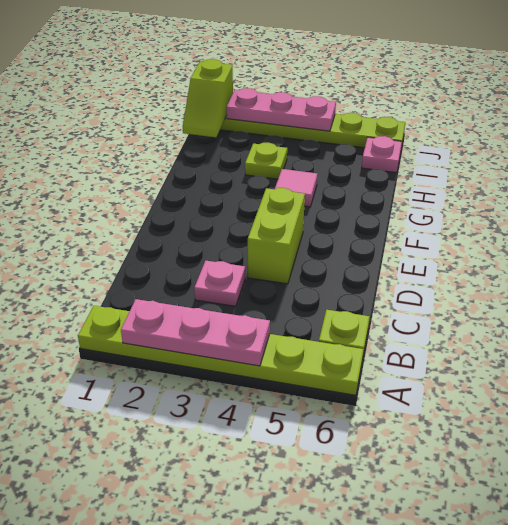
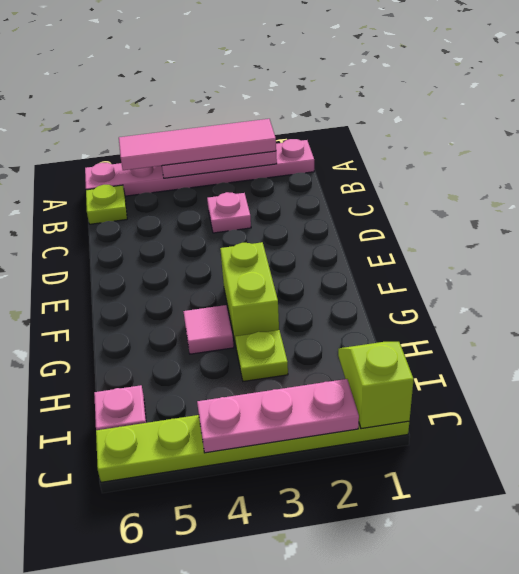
lime plate A1:A6 level 1 -> pink plate A1:A6 level 1
none -> pink tile A2:A5 level 3
lime brick D4:E4 level 1 -> lime brick F3:G3 level 1

